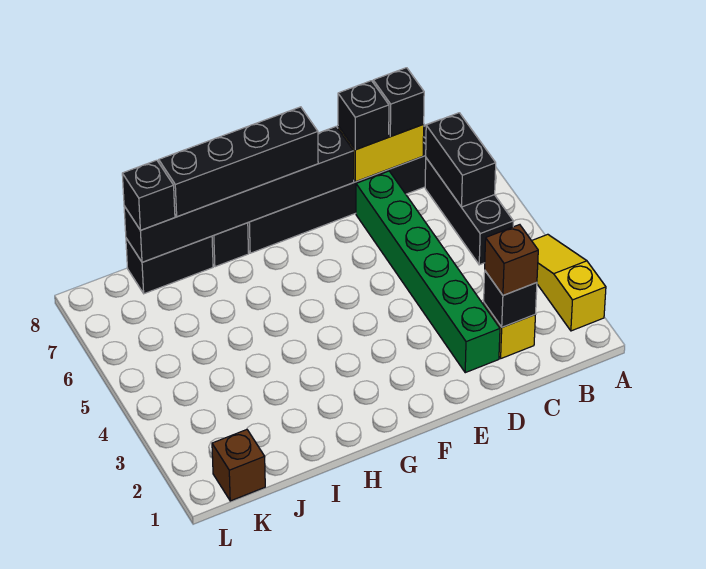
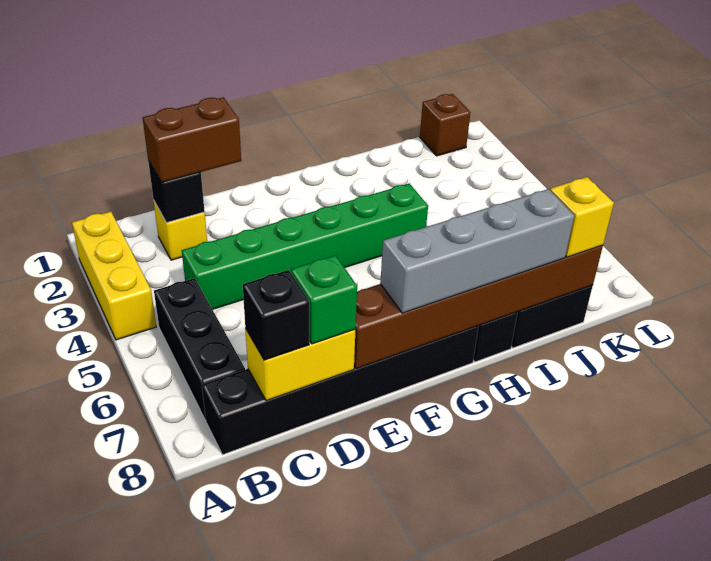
yellow slope A2:A4 level 1 top 2 -> yellow brick A2:A4 level 1
black brick B6:B7 level 2 -> none
brown brick C2 level 3 -> brown brick C2:D2 level 3
green brick D2:D7 level 1 -> green brick C4:H4 level 1
black brick D8 level 3 -> green brick D8 level 3
black brick E8:J8 level 2 -> brown brick E8:J8 level 2
black brick F8:I8 level 3 -> grey brick F8:I8 level 3
black brick J8 level 3 -> yellow brick J8 level 3

